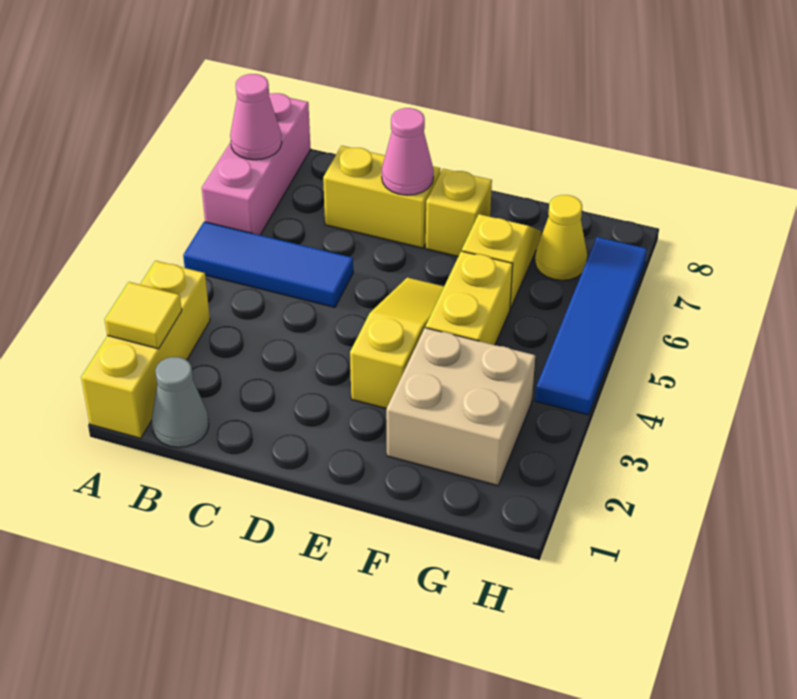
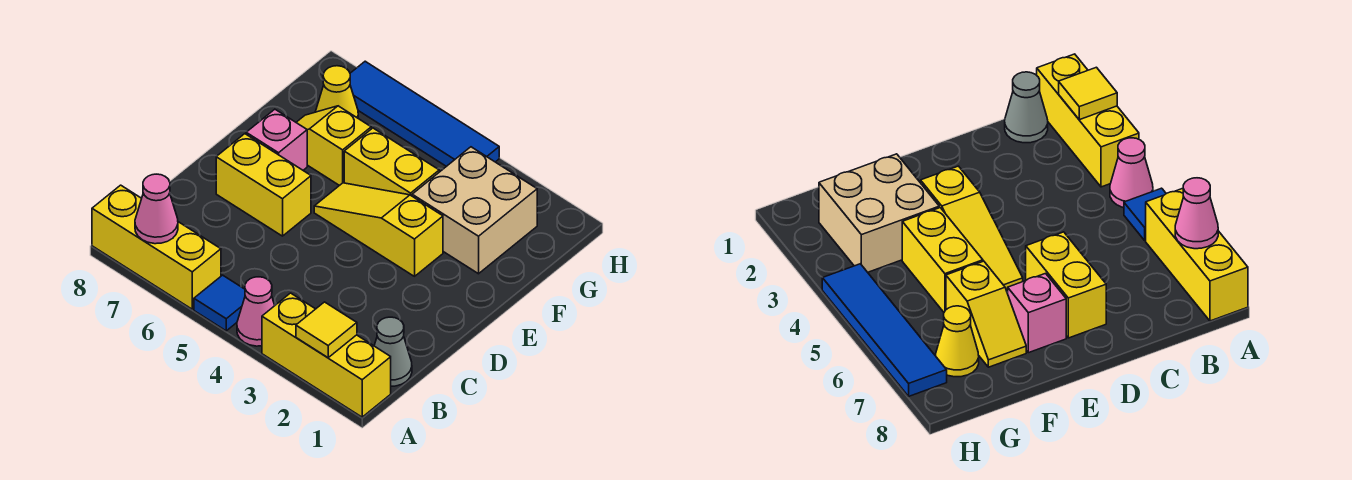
blue tile A5:C5 level 1 -> blue tile A5 level 1
pink brick A6:A8 level 1 -> yellow brick A6:A8 level 1
yellow brick C7:D7 level 1 -> yellow brick D6:D7 level 1
pink cone D7 level 2 -> pink cone A4 level 1
yellow brick E7 level 1 -> pink brick E7 level 1

